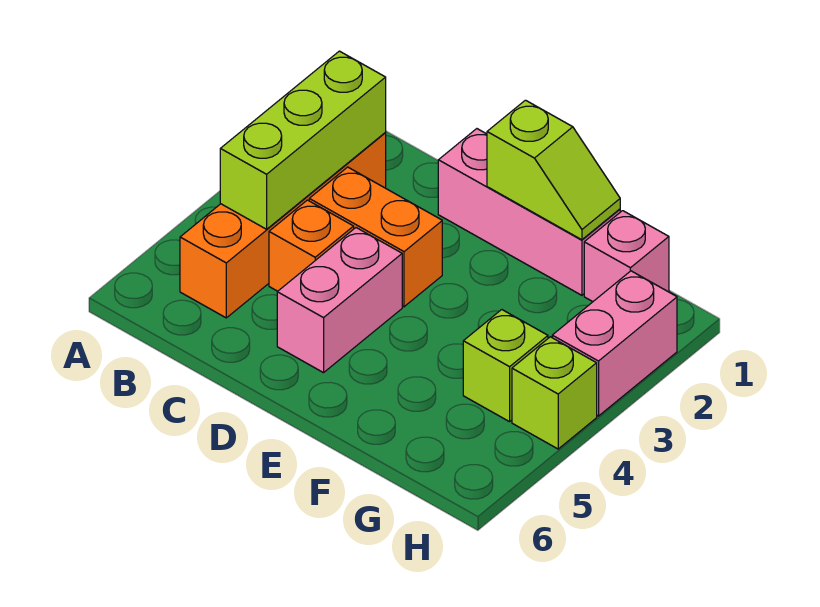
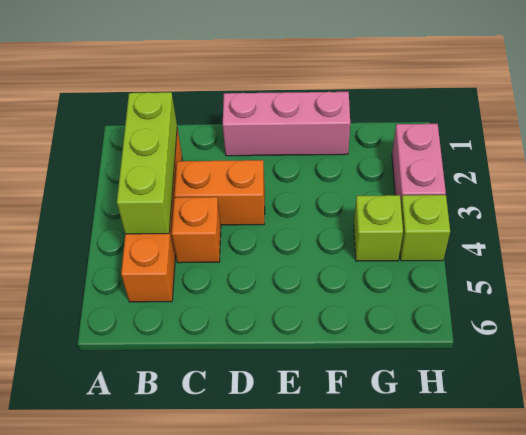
pink brick D4:D5 level 1 -> none
lime slope E1:F1 level 2 top E -> none
pink brick G1 level 1 -> none

